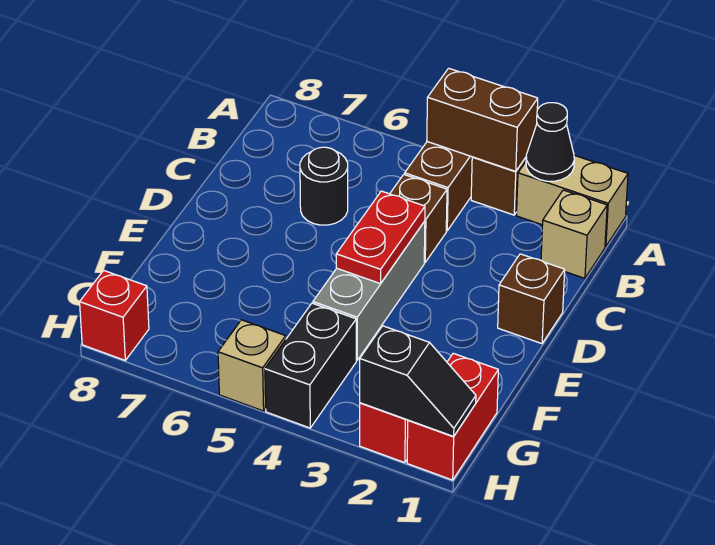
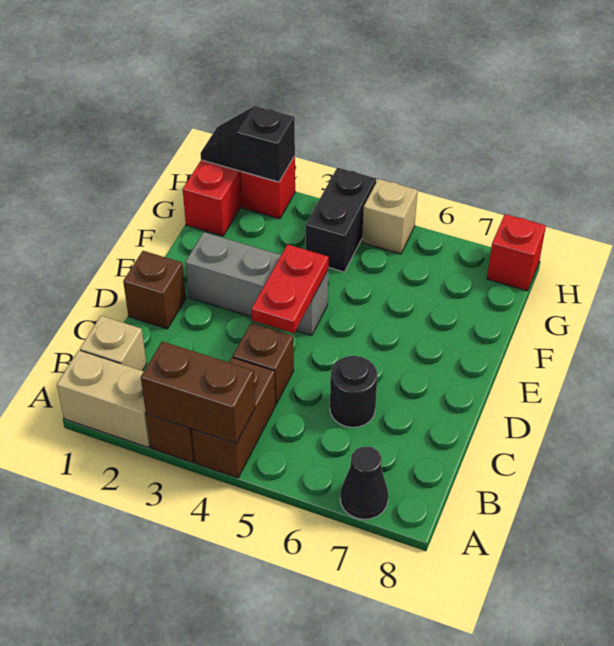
black cone A2 level 2 -> black cone A7 level 1
grey brick D4:F4 level 1 -> grey brick E2:E4 level 1

